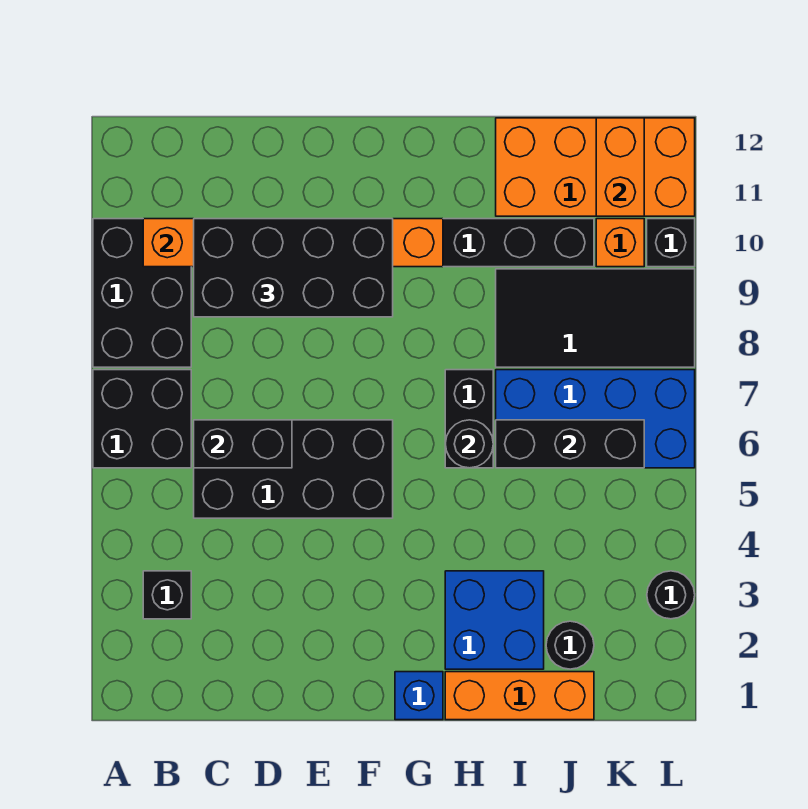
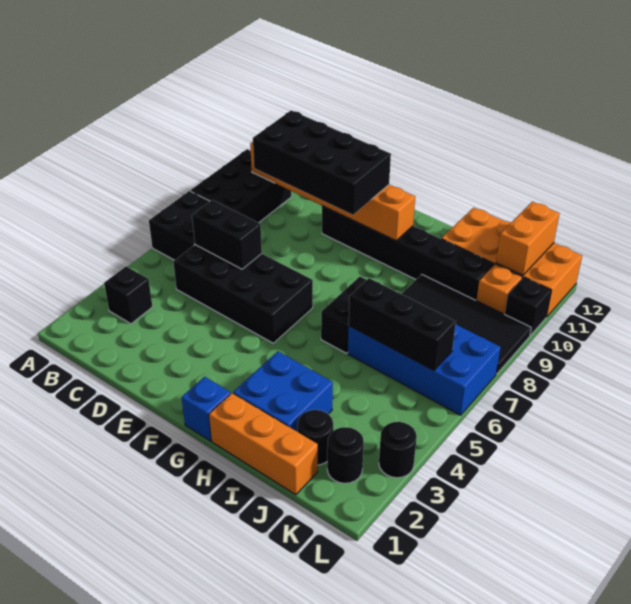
black round brick H6 level 2 -> black round brick K2 level 1

